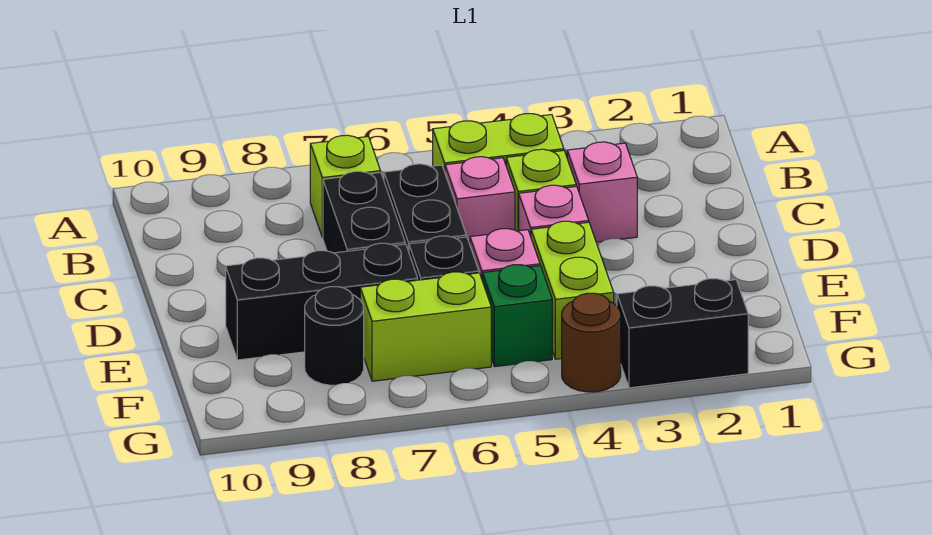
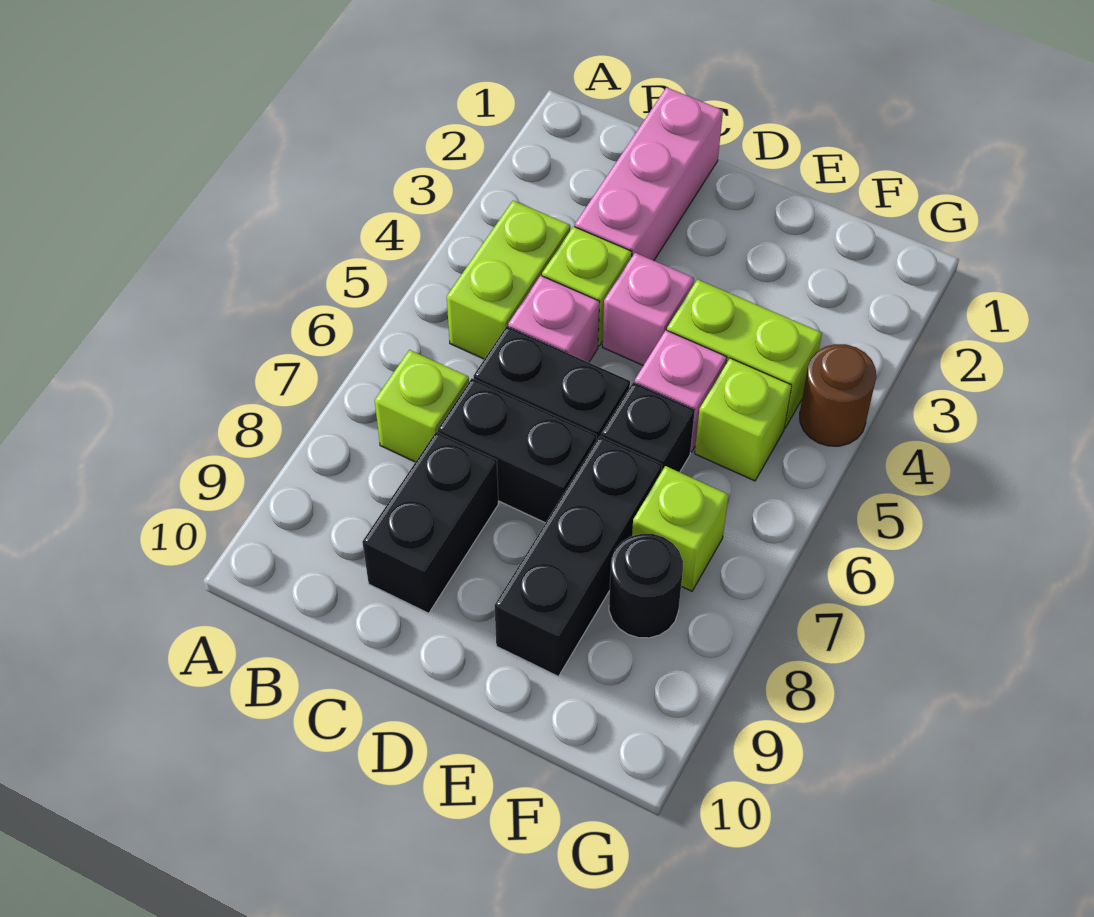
pink brick C3 level 1 -> pink brick C1:C3 level 1
green brick F5 level 1 -> lime brick F5 level 1
lime brick F6:F7 level 1 -> lime brick F7 level 1
black brick G2:G3 level 1 -> black brick C8:C9 level 1

